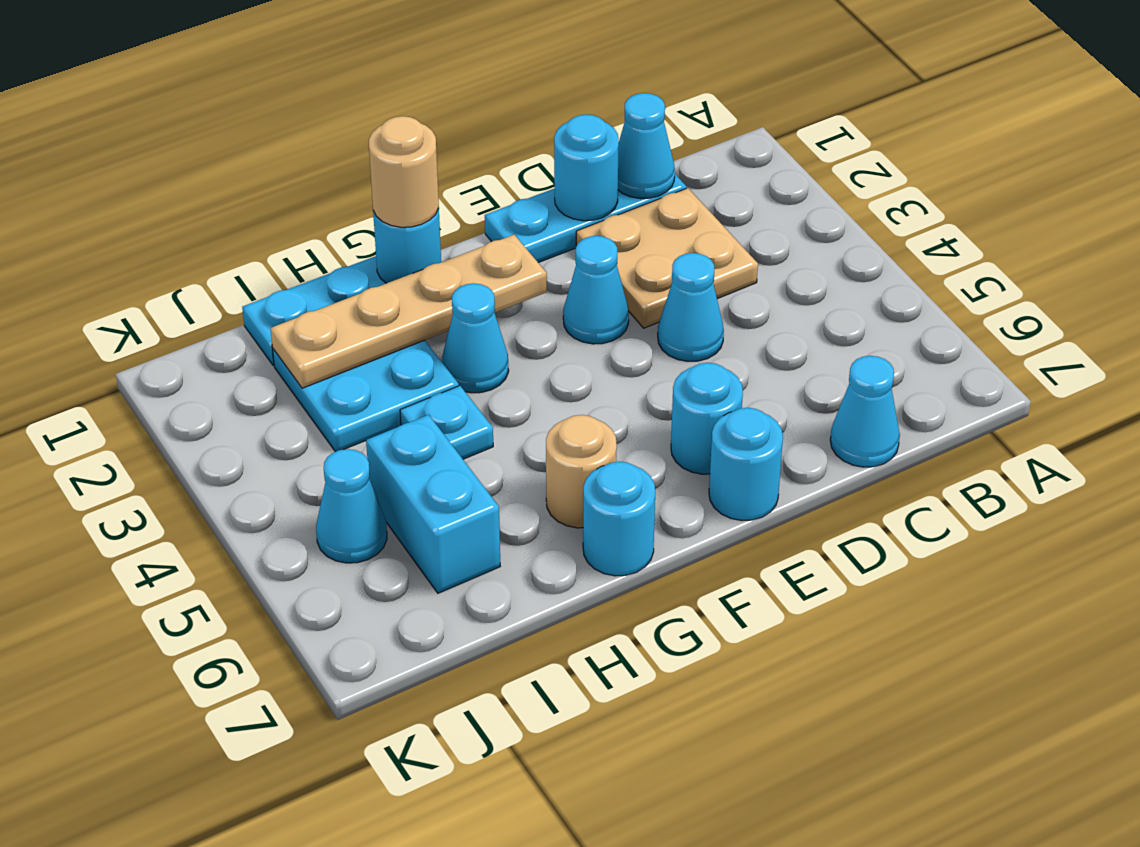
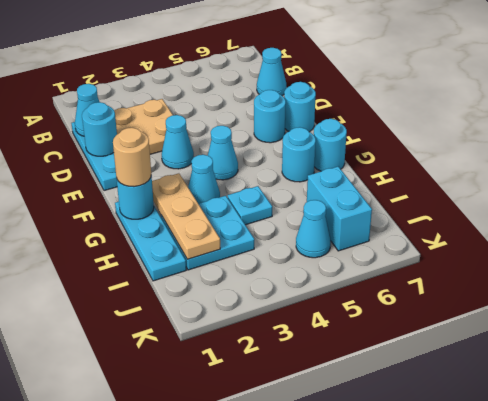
cyan cone D4 level 1 -> cyan cone F4 level 1
tan plate F2:I2 level 2 -> tan plate G2:I2 level 2
tan round brick G6 level 1 -> cyan round brick G6 level 1
cyan brick I5:I6 level 1 -> cyan brick I6:J6 level 1

